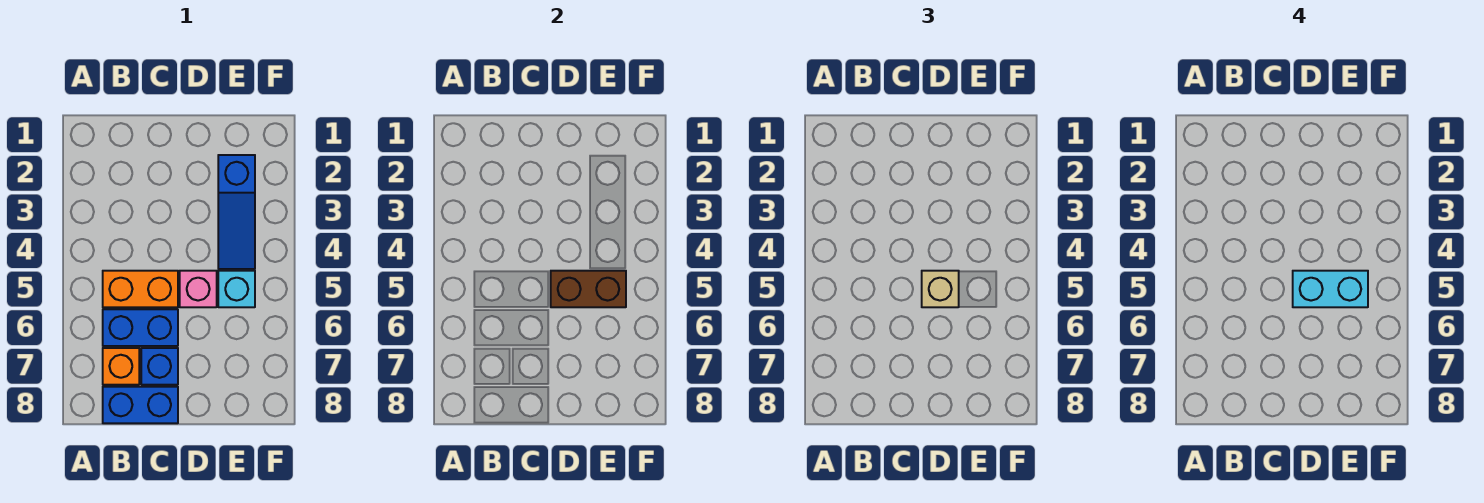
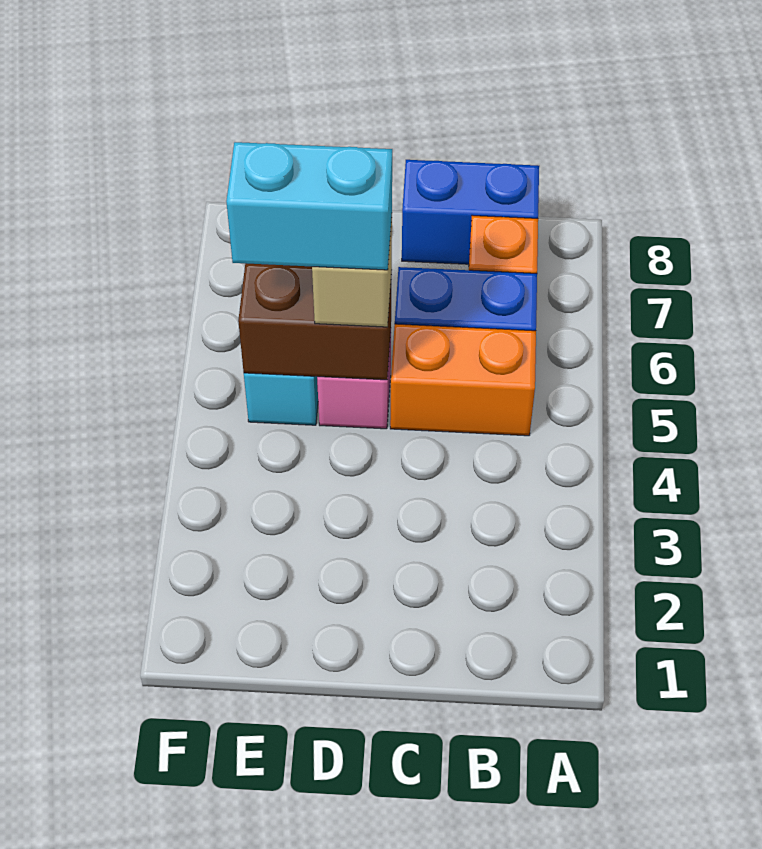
blue brick C7 level 1 -> none
blue slope E2:E4 level 1 top 2 -> none

